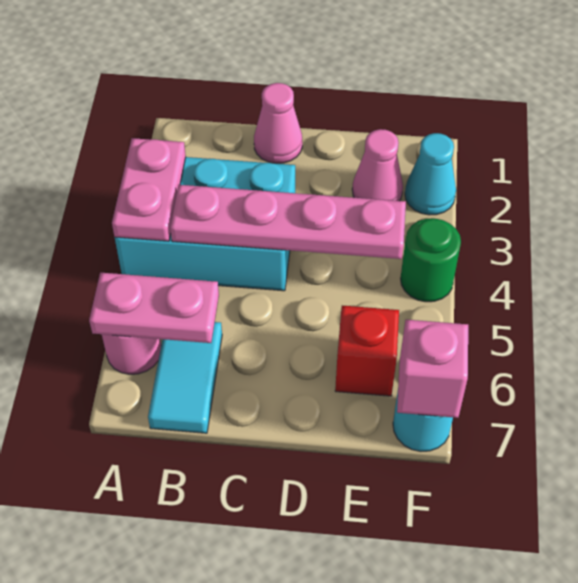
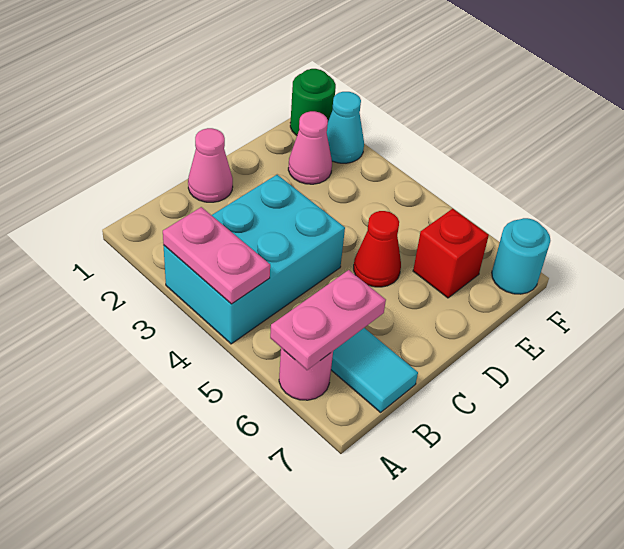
pink plate B4:E4 level 2 -> none
none -> red cone D5 level 1
green round brick F4 level 1 -> green round brick F1 level 1
pink brick F7 level 2 -> none

